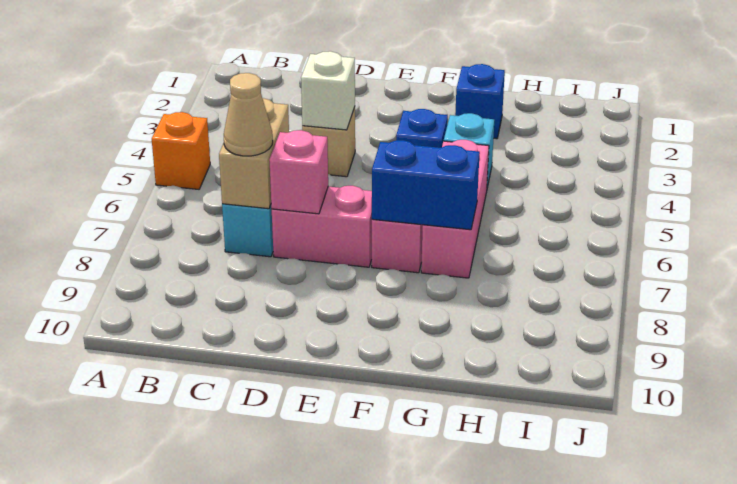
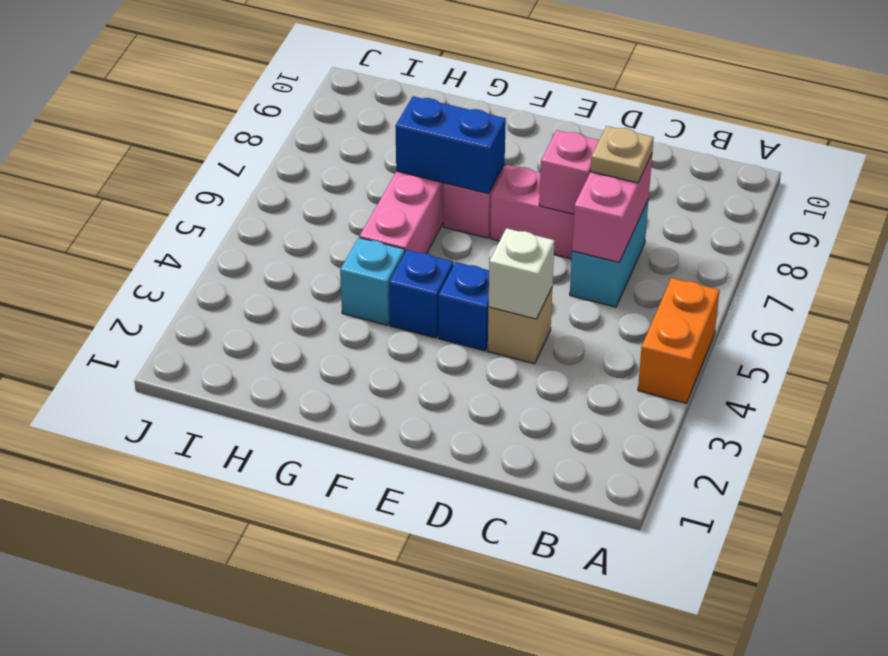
orange brick A5 level 1 -> orange brick A4:A5 level 1
tan brick C6:C7 level 2 -> pink brick C6:C7 level 2
tan cone C7 level 3 -> tan plate C7 level 3
blue brick G2 level 1 -> blue brick E4 level 1

